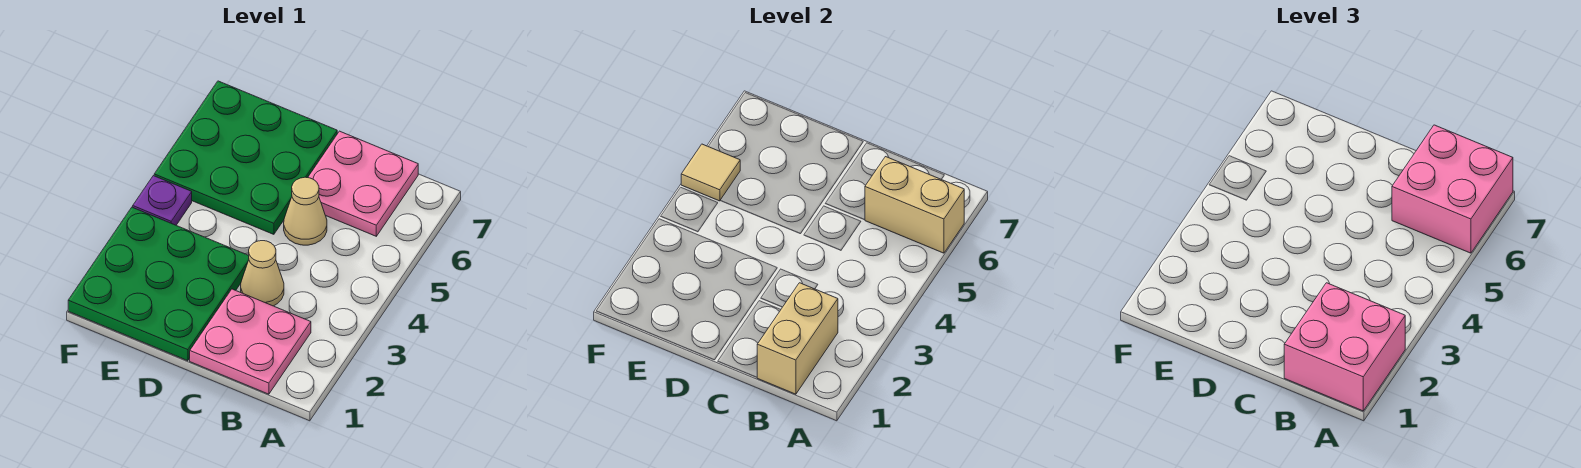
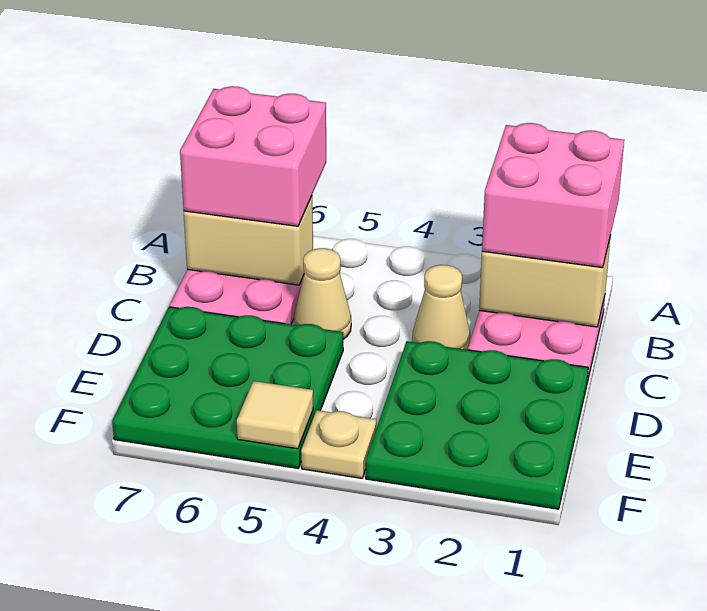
tan brick A6:B6 level 2 -> tan brick B6:B7 level 2
purple plate F4 level 1 -> tan plate F4 level 1

